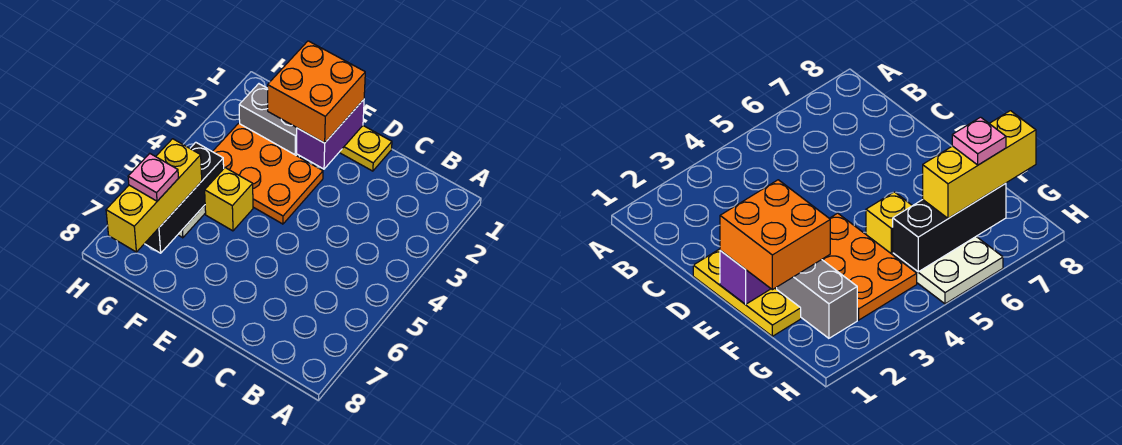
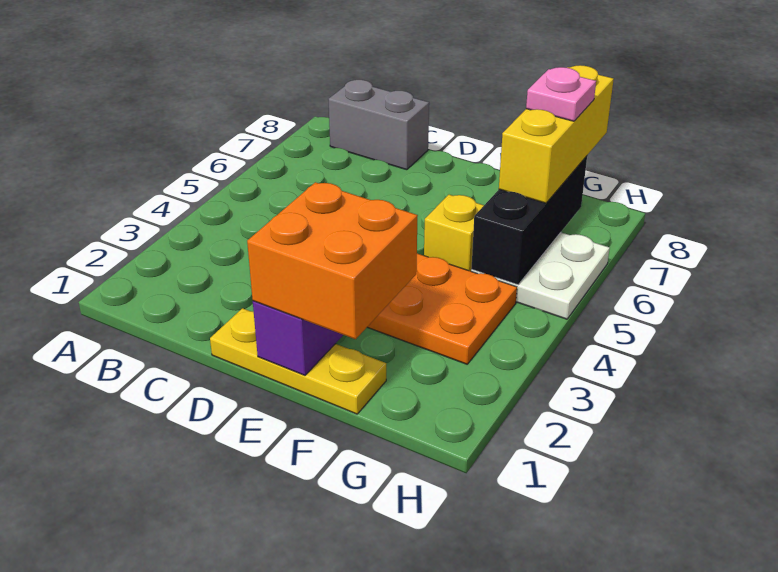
grey brick F2:G2 level 1 -> grey brick B8:C8 level 1

